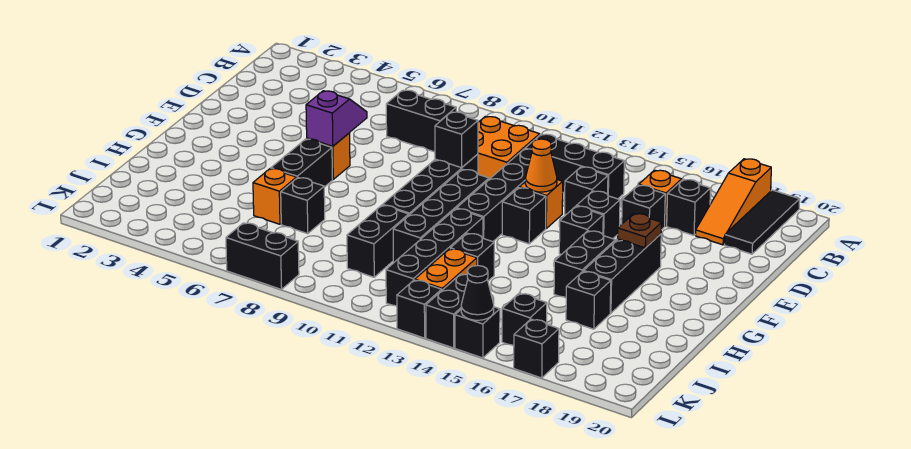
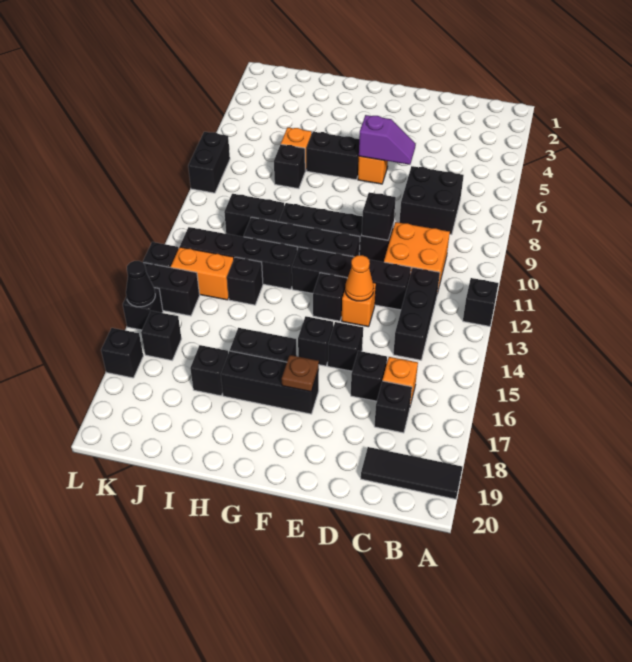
orange slope A18:C18 level 1 top A -> none
black brick C7:C8 level 1 -> black brick C7:D8 level 1
black brick D14 level 1 -> black brick A12 level 1

